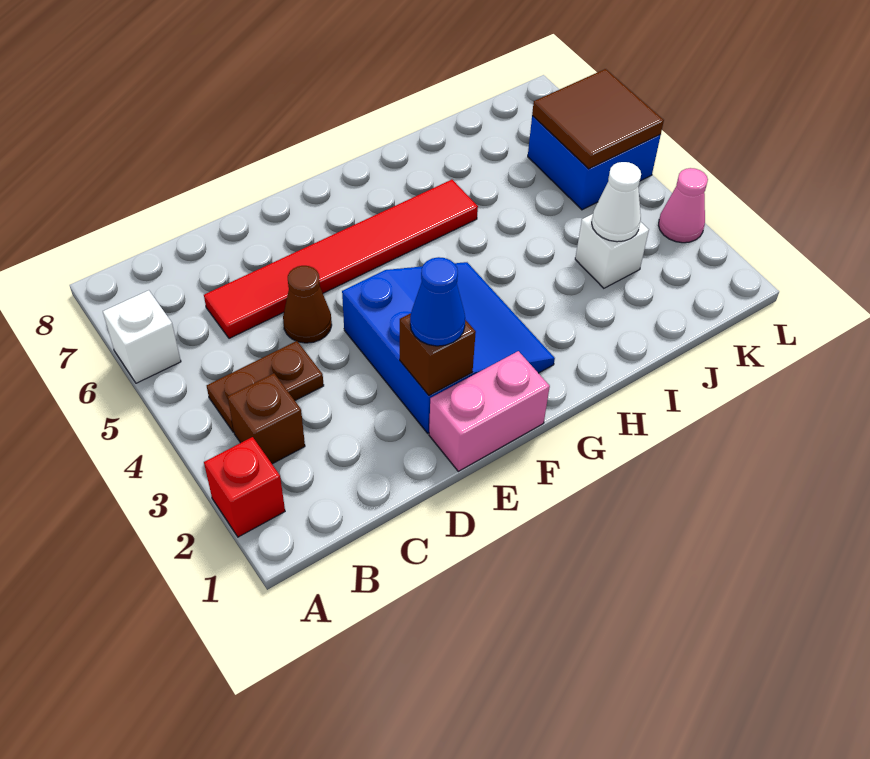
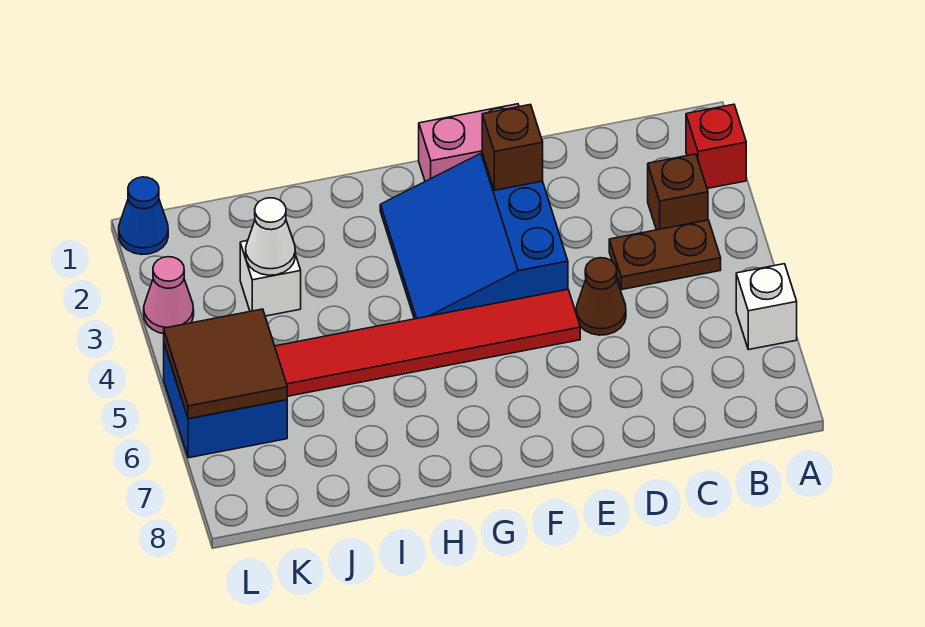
red tile C6:H6 level 1 -> red tile E5:J5 level 1
blue cone E2 level 3 -> blue cone L1 level 1

